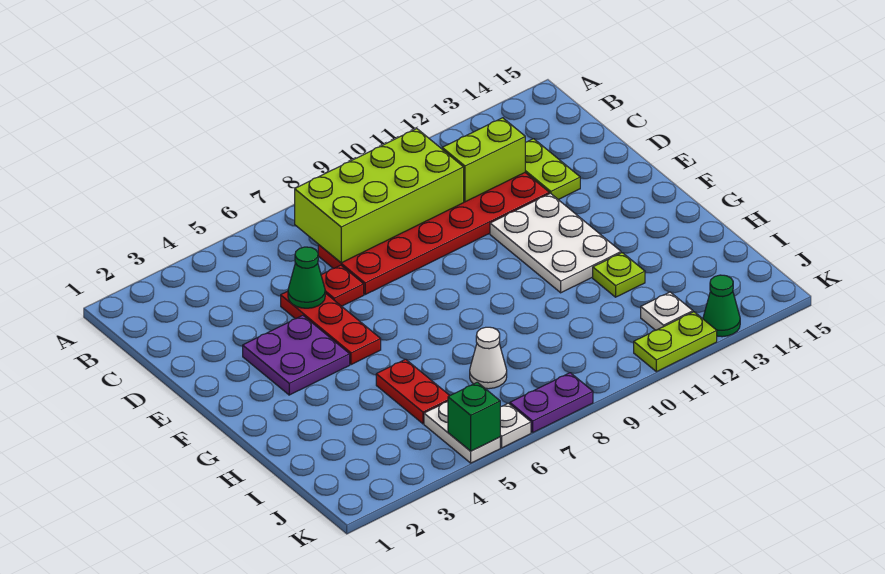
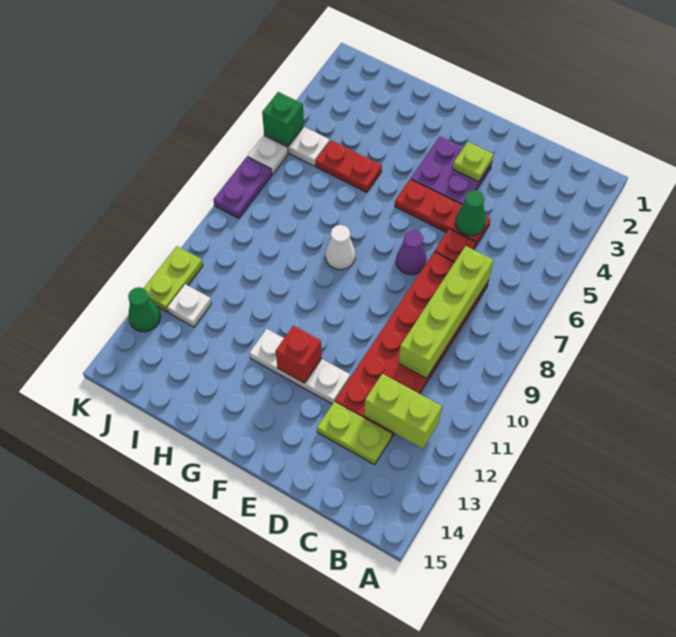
lime brick B7:C10 level 2 -> lime brick C7:C10 level 2
lime brick C11:C12 level 2 -> lime brick B12:C12 level 2
none -> purple cone E7 level 1
white plate E11:G12 level 1 -> white plate E12:G12 level 1
none -> red brick F12 level 2
lime plate H12 level 1 -> lime plate E3 level 2
white cone I7 level 1 -> white cone G8 level 1

